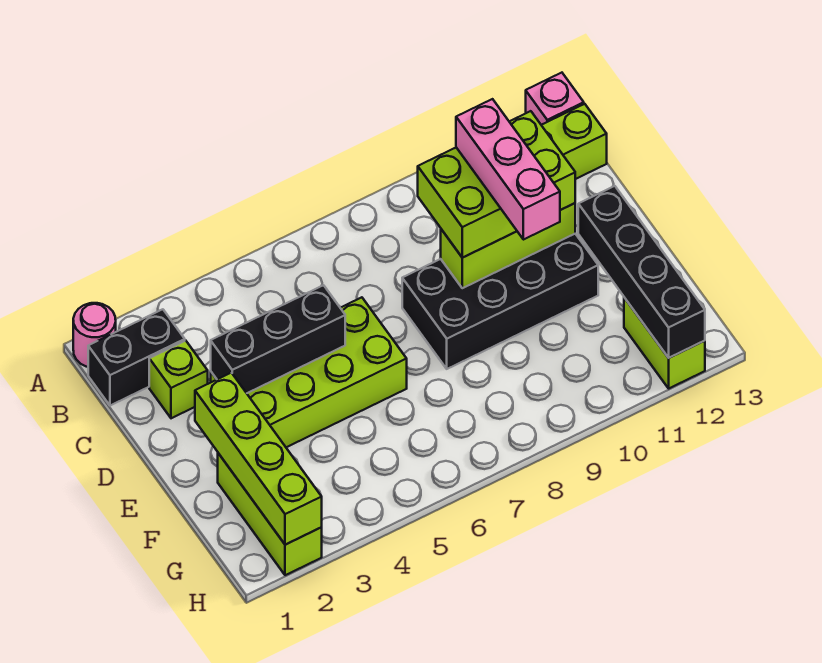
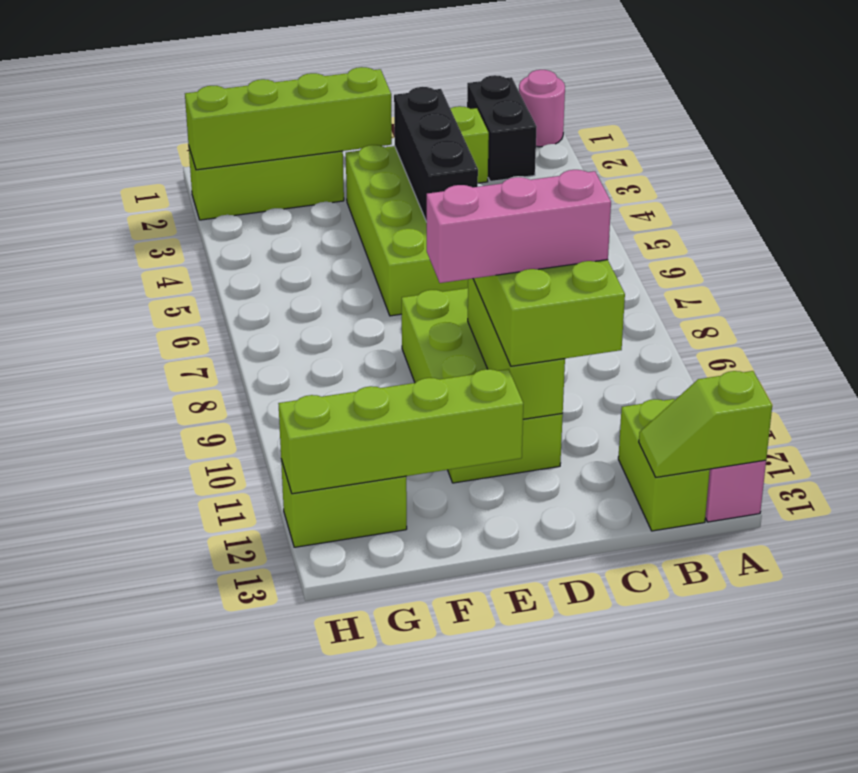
none -> lime slope A13:B13 level 2 top A
black brick D8:E11 level 1 -> lime brick D8:E11 level 1
black brick E12:H12 level 2 -> lime brick E12:H12 level 2

